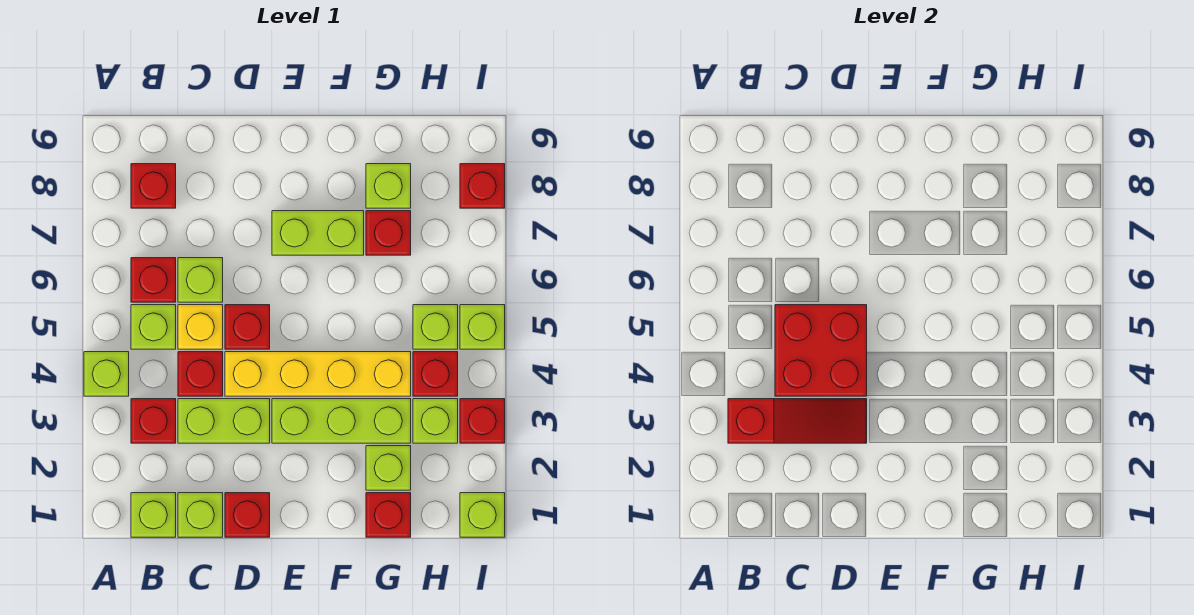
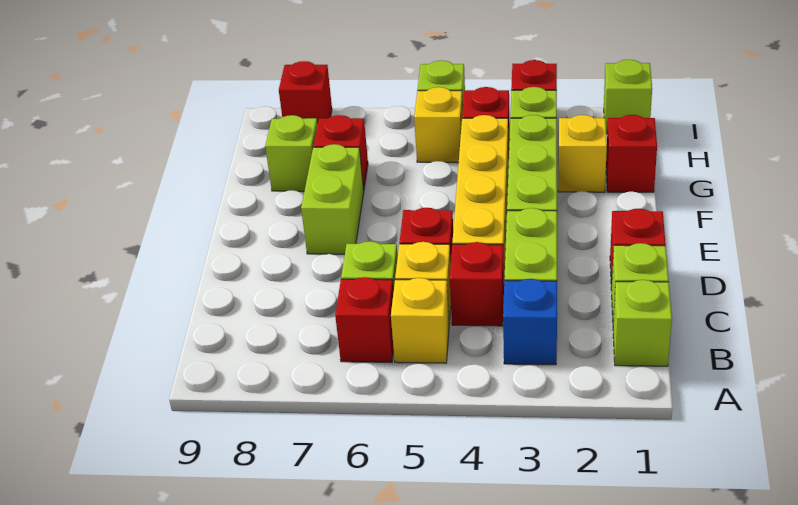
lime brick A4 level 1 -> none
red brick B3 level 1 -> blue brick B3 level 1
red slope B3:D3 level 2 top B -> none
lime brick B5 level 1 -> yellow brick B5 level 1
red brick B8 level 1 -> none
red brick C4:D5 level 2 -> none
lime brick G2 level 1 -> yellow brick G2 level 1
lime brick H5 level 1 -> yellow brick H5 level 1

